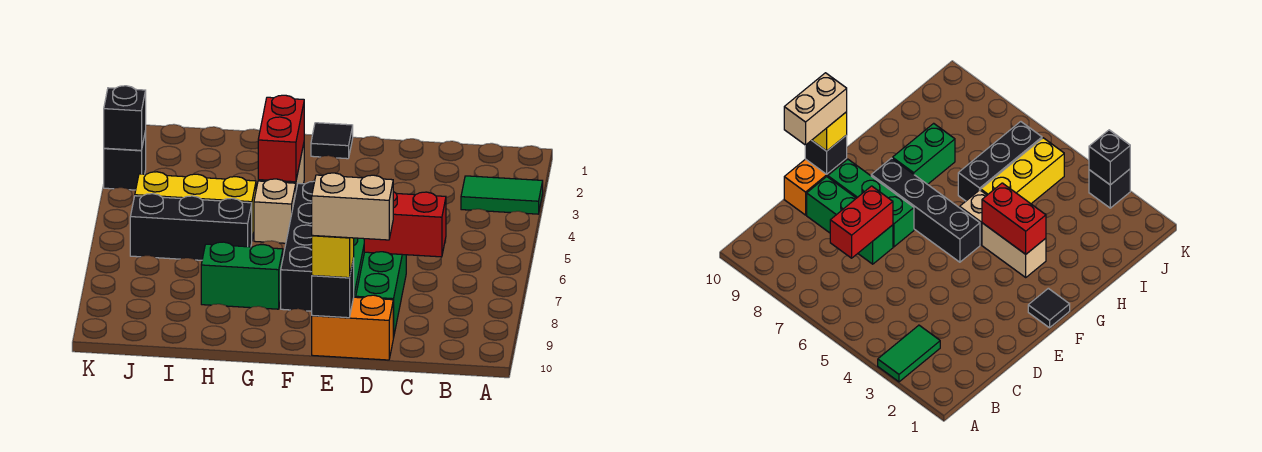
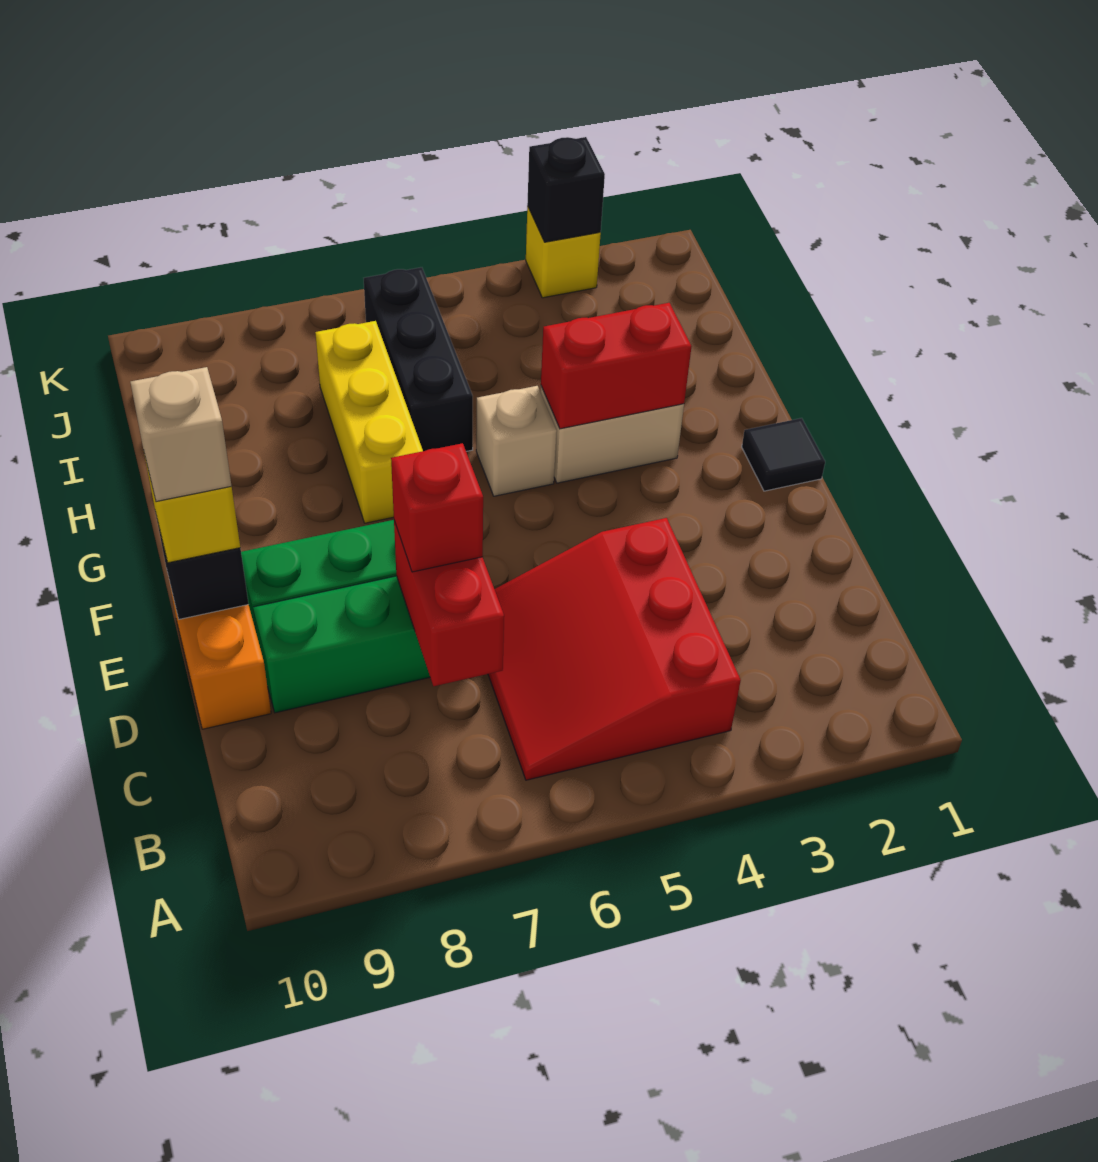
green tile A3:B3 level 1 -> none
none -> red slope B4:D6 level 1 top 4
none -> red brick D7 level 3
tan brick D10:E10 level 4 -> tan brick E10 level 4
black brick F5:F8 level 1 -> none
green brick G8:H8 level 1 -> none
yellow brick H5:J5 level 1 -> yellow brick G7:I7 level 1
black brick K3 level 1 -> yellow brick K3 level 1

